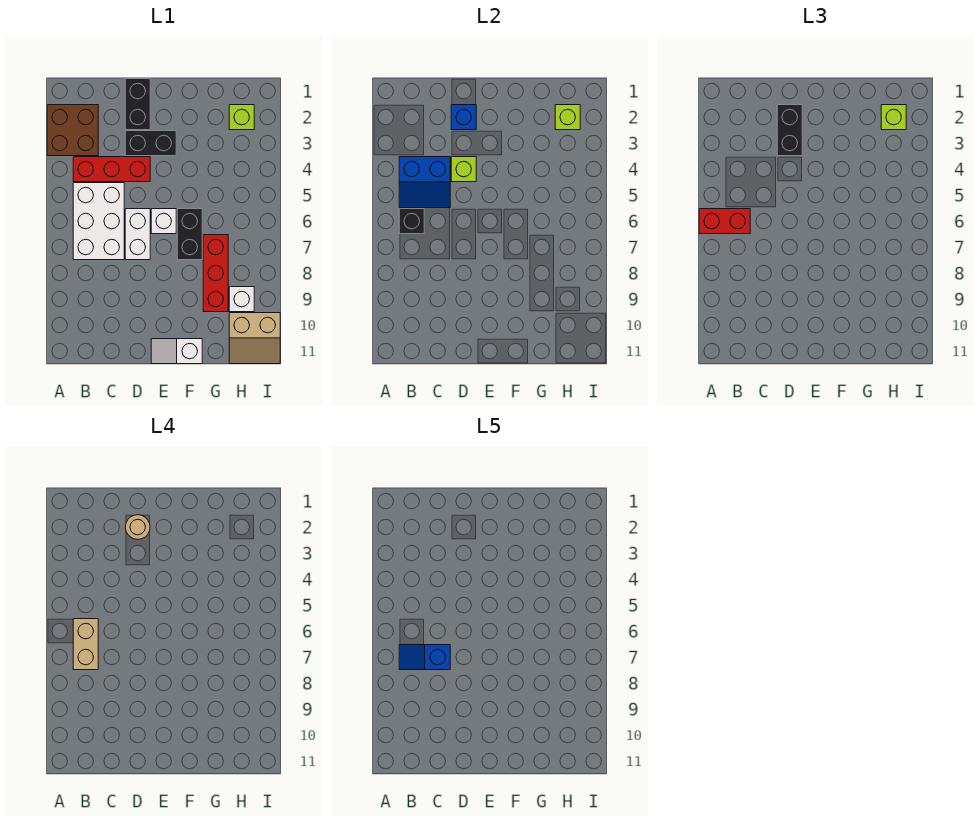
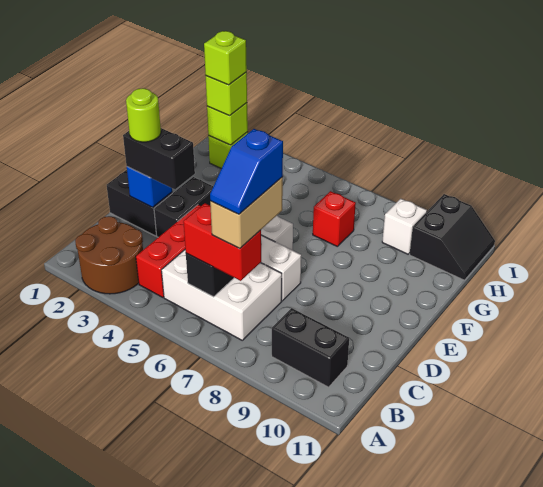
brown brick A2:B3 level 1 -> brown round brick A2:B3 level 1
red brick A6:B6 level 3 -> red brick B6:B7 level 3
blue slope B4:C5 level 2 top 4 -> none
tan brick B6:B7 level 4 -> tan brick B7:C7 level 4
tan round brick D2 level 4 -> lime round brick D2 level 4
lime brick D4 level 2 -> lime brick H2 level 4
white slope E11:F11 level 1 top F -> none
black brick F6:F7 level 1 -> black brick B9:B10 level 1
red brick G7:G9 level 1 -> red brick G7 level 1
tan slope H10:I11 level 1 top 10 -> black slope H10:I11 level 1 top 10

